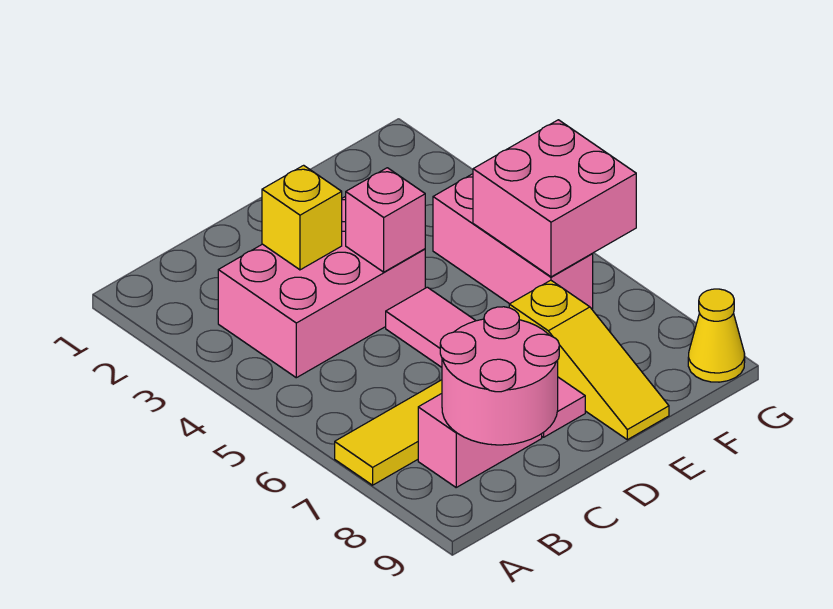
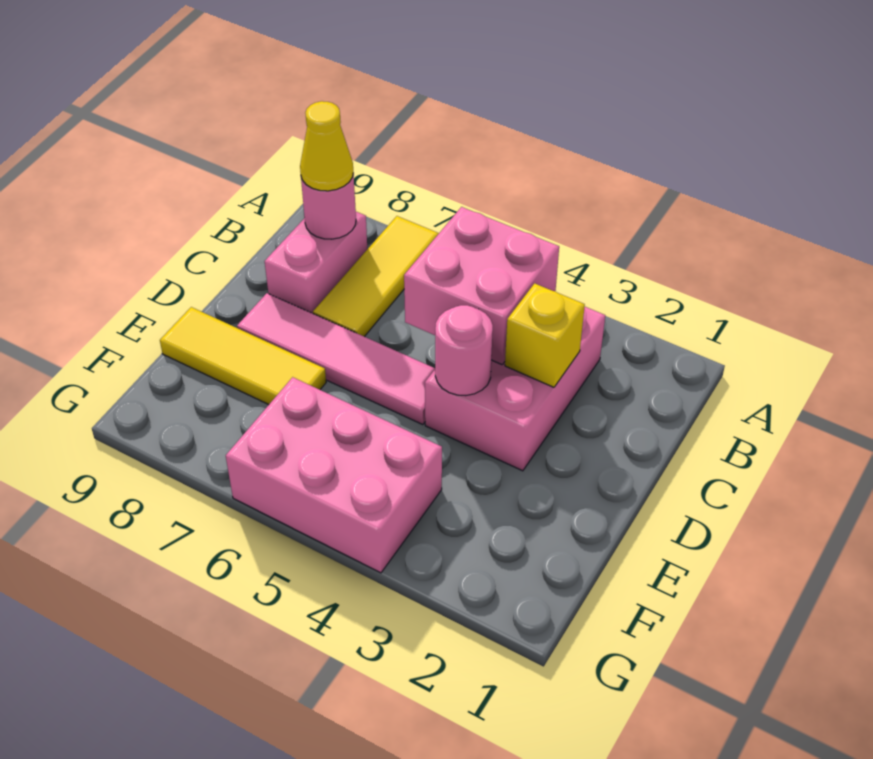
pink round brick B8:C9 level 2 -> pink round brick B8 level 2
pink brick D4 level 2 -> pink round brick D4 level 2
yellow slope E7:E9 level 1 top 7 -> yellow tile E7:E9 level 1
pink brick F4:F6 level 1 -> pink brick F4:G6 level 1
pink brick F5:G6 level 2 -> pink brick B4:C5 level 2
yellow cone G9 level 1 -> yellow cone B8 level 3

